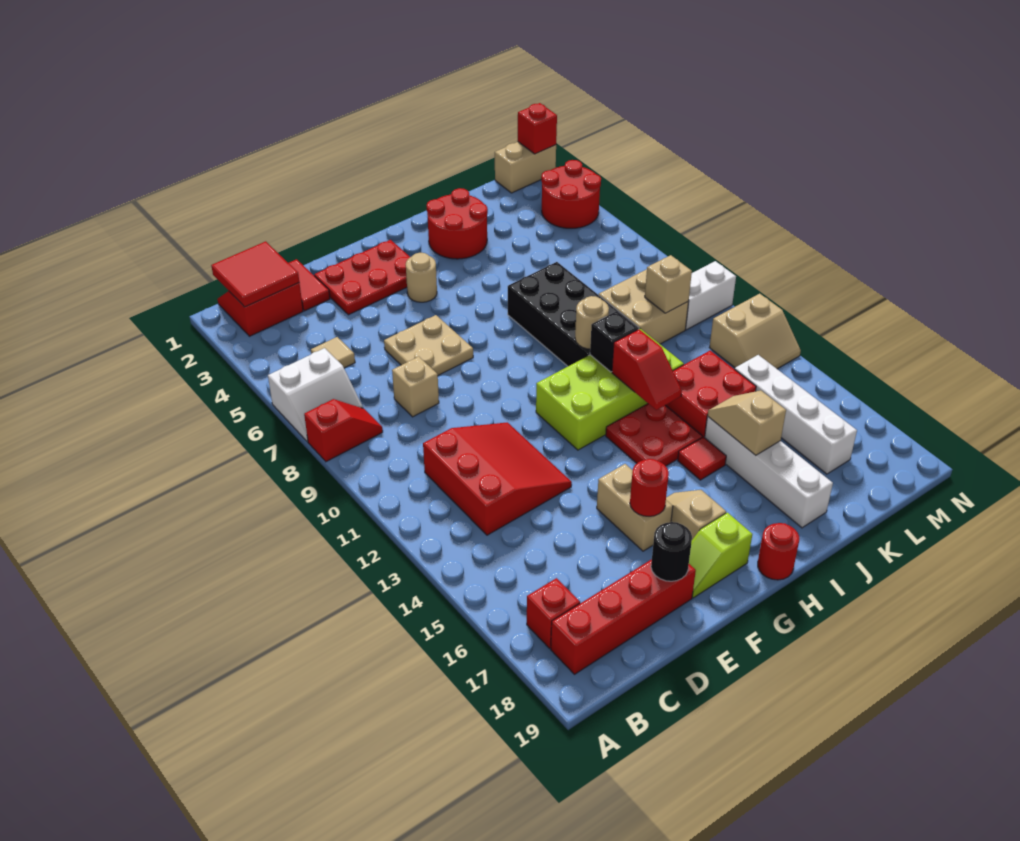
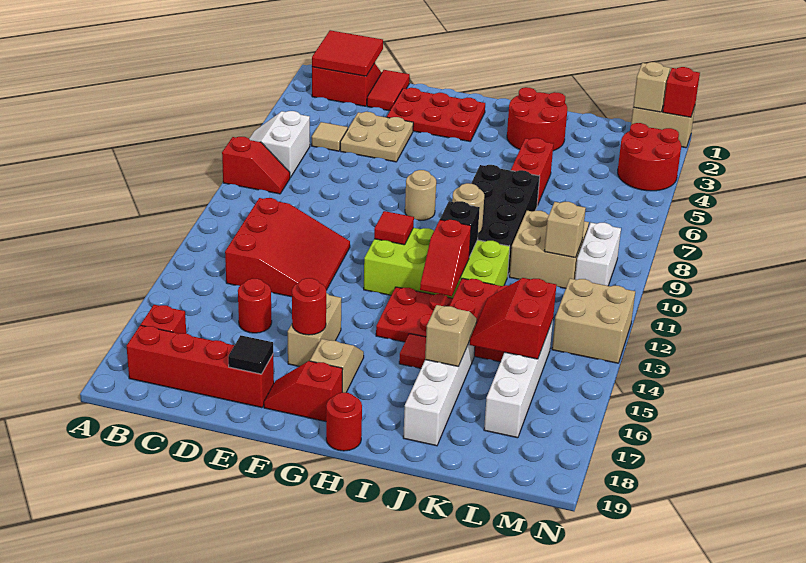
white slope A6:B7 level 1 top 6 -> white slope A6:B7 level 1 top B
tan brick D8 level 1 -> tan brick M1 level 2
none -> red round brick D15 level 1
tan plate E6:F7 level 1 -> tan plate D4:E5 level 1
black round brick E18 level 2 -> black tile E18 level 2
lime slope F18:G18 level 1 top G -> red slope F18:G18 level 1 top G
tan round brick G4 level 1 -> tan round brick G8 level 1
none -> red tile G11 level 2
none -> red brick J5:J6 level 1
none -> red slope K14:L15 level 2 top L
white brick M10:N10 level 1 -> white brick M9:M10 level 1
tan slope M12:N13 level 1 top 12 -> tan brick M12:N13 level 1

